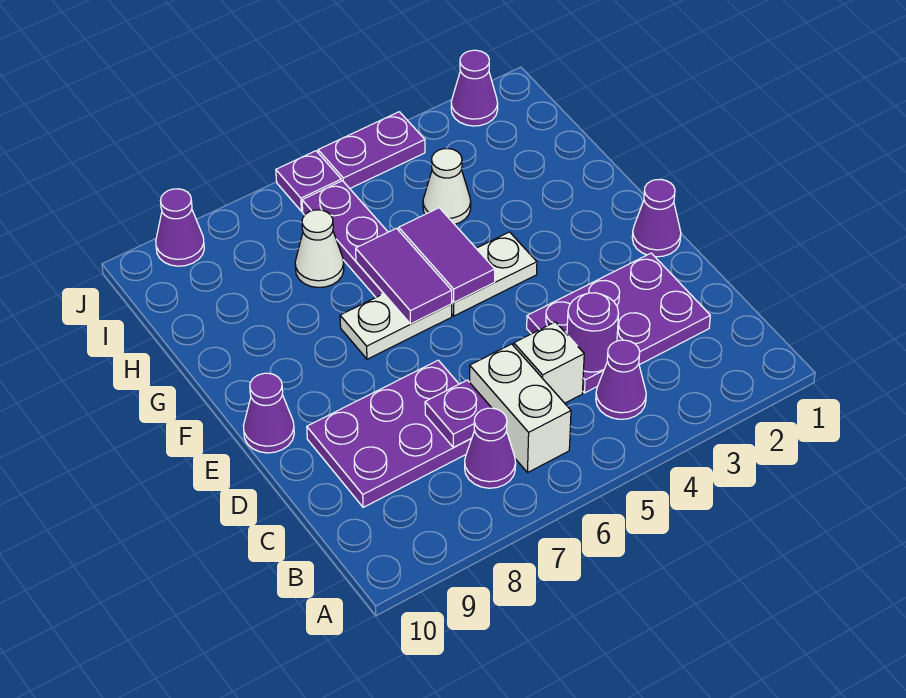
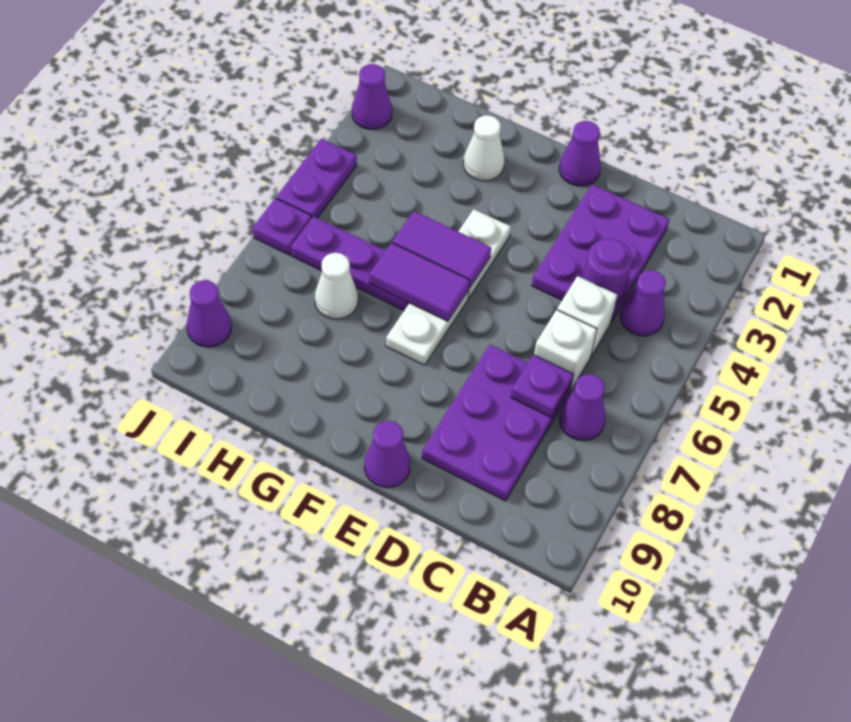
white brick B6:C6 level 1 -> white brick C6 level 1
white cone H4 level 1 -> white cone G2 level 1

